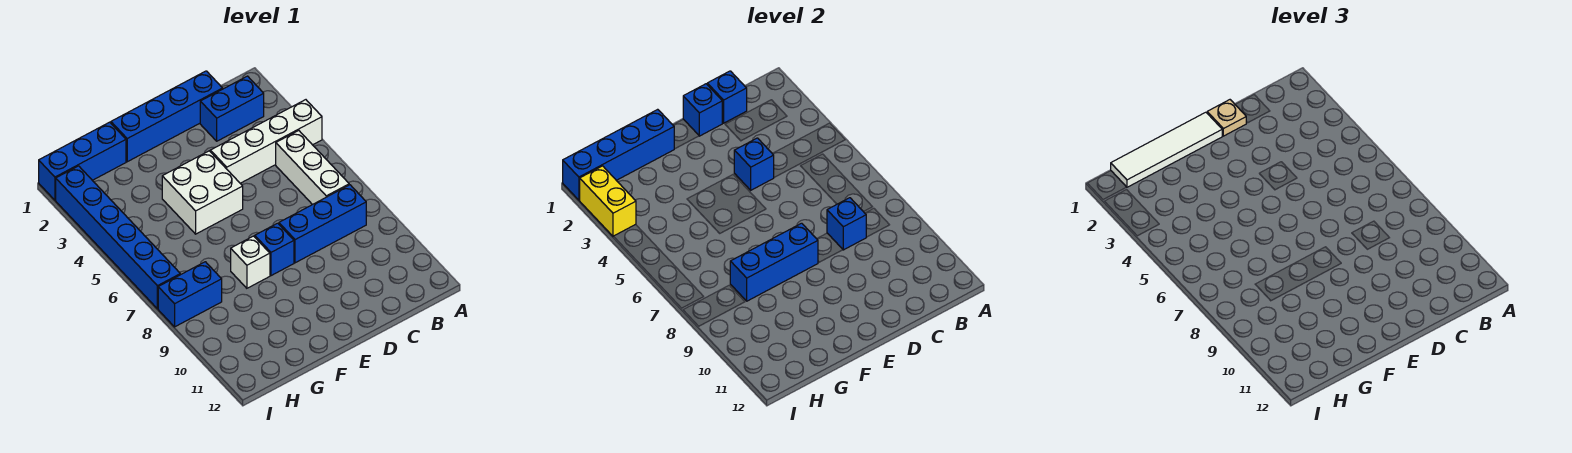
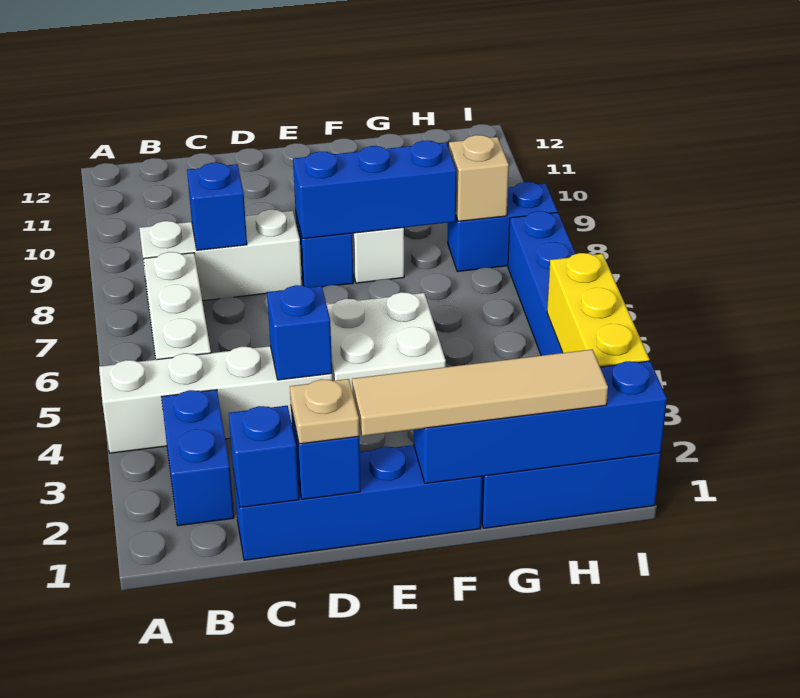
blue brick B2:C2 level 1 -> blue brick B2:B3 level 1
blue brick B8:D8 level 1 -> white brick B8:D8 level 1
white tile E1:H1 level 3 -> tan tile E1:H1 level 3
none -> tan brick H8 level 2
yellow brick I2:I3 level 2 -> yellow brick I2:I4 level 2

